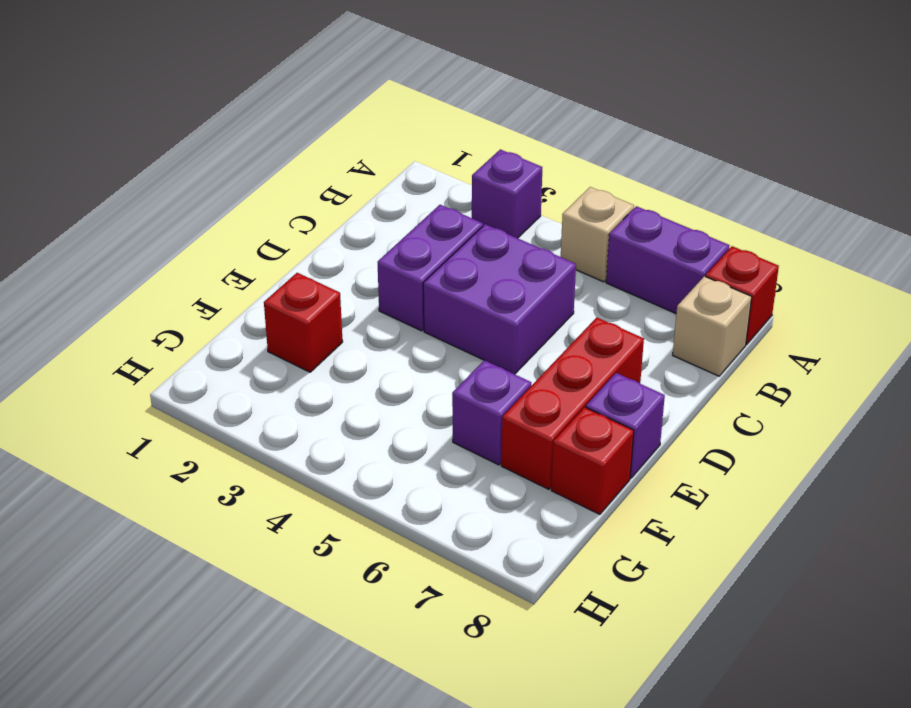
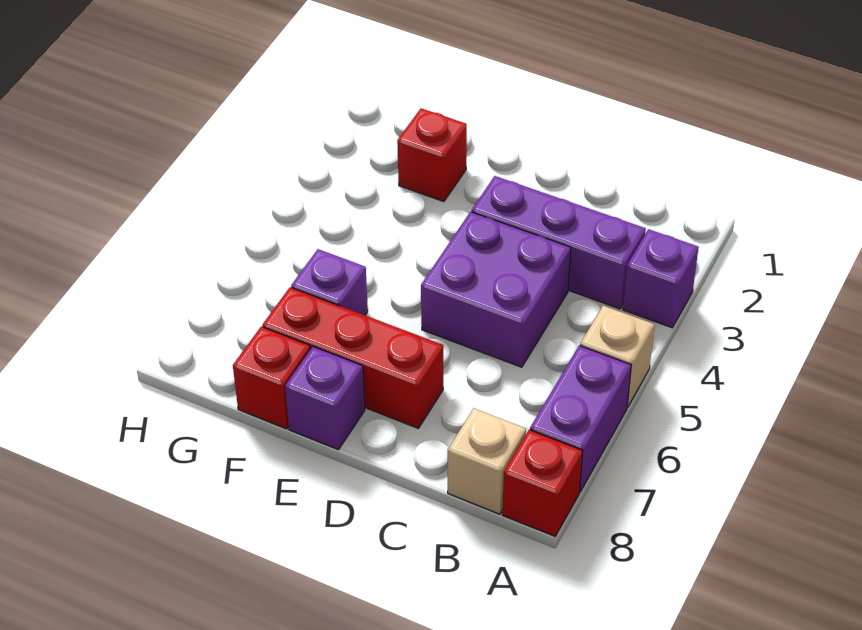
purple brick C3:D3 level 1 -> purple brick B3:D3 level 1

